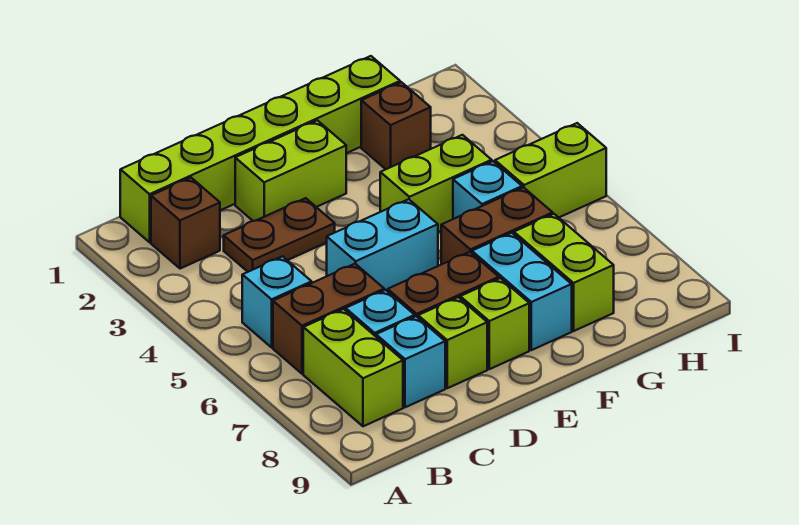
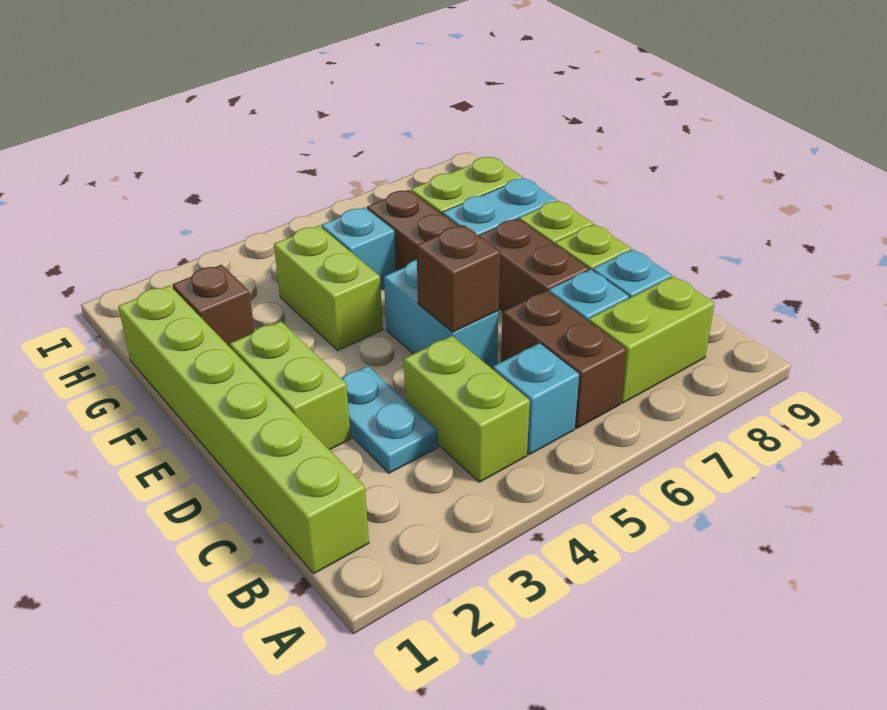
brown brick B2 level 1 -> brown brick D5 level 2
brown plate C3:D3 level 1 -> cyan plate C3:D3 level 1
lime brick H5:I5 level 1 -> lime brick B4:C4 level 1

